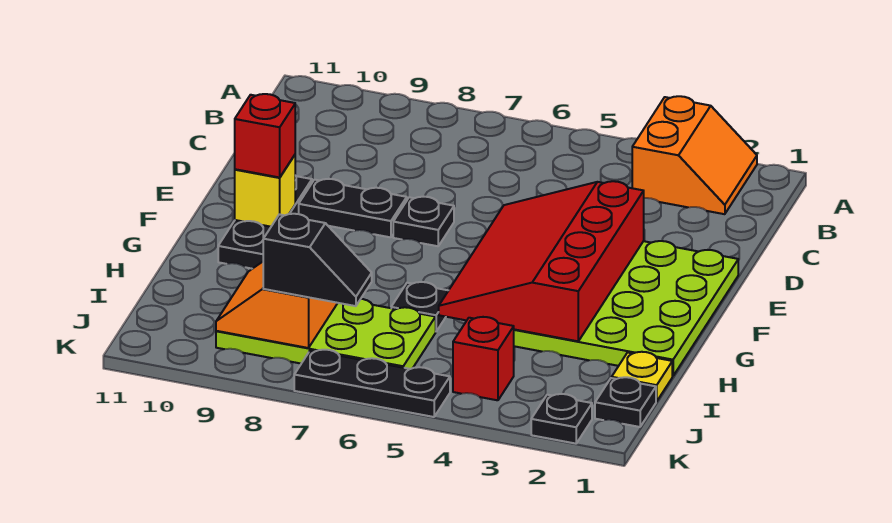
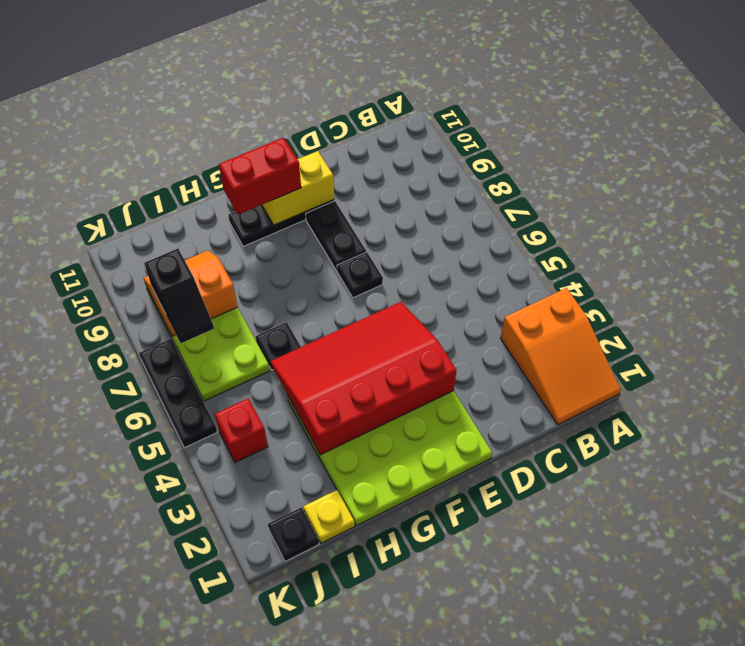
orange slope A2:B3 level 1 top 3 -> orange slope A1:B3 level 1 top 3
yellow brick F10 level 2 -> yellow brick E10:F10 level 2
red brick F10 level 3 -> red brick F10:G10 level 3
black plate K2 level 1 -> none

